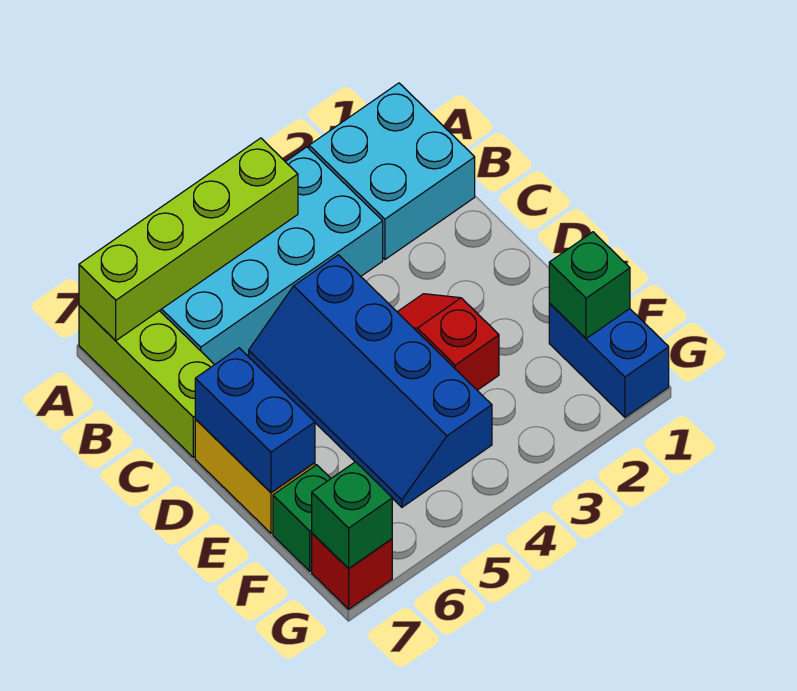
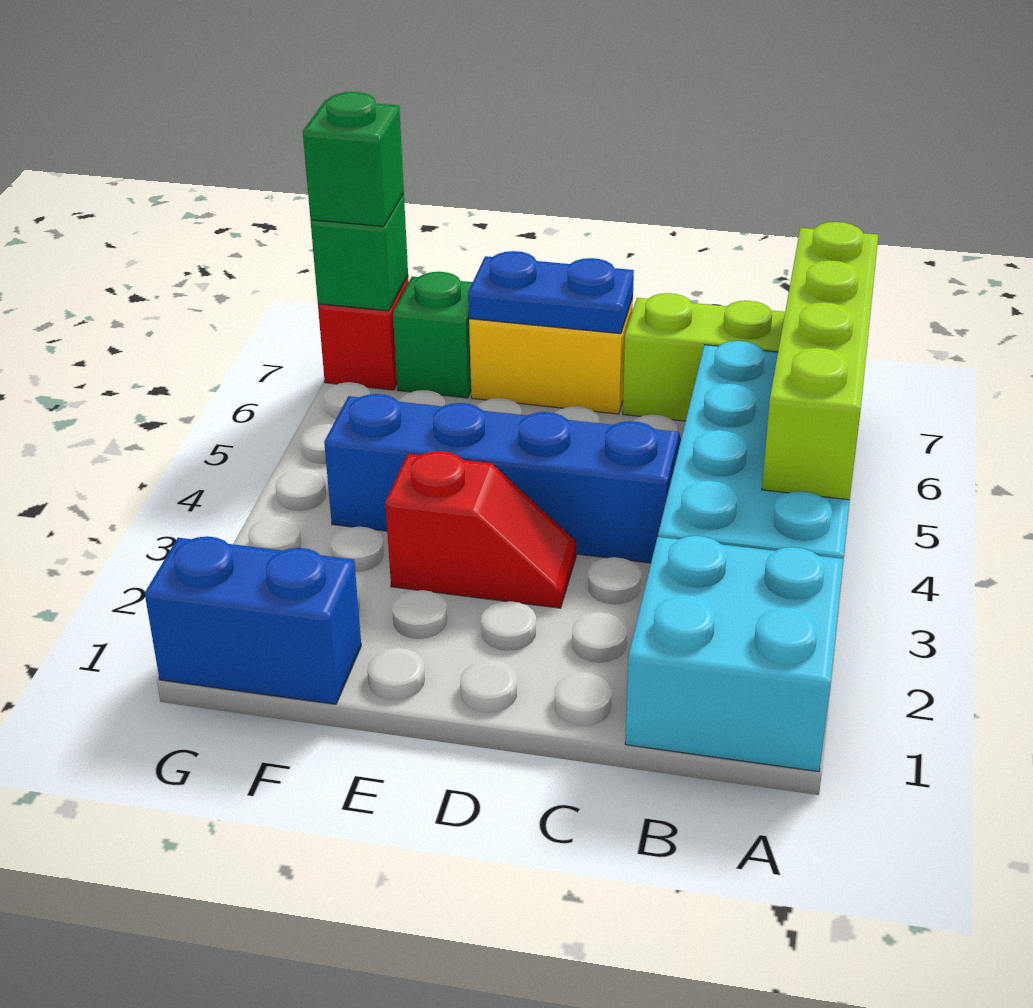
blue brick D7:E7 level 2 -> blue plate D7:E7 level 2
green brick F1 level 2 -> green brick G7 level 3

